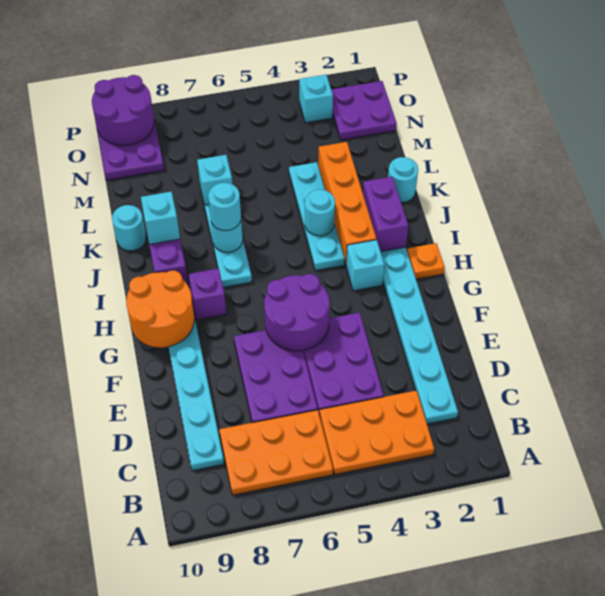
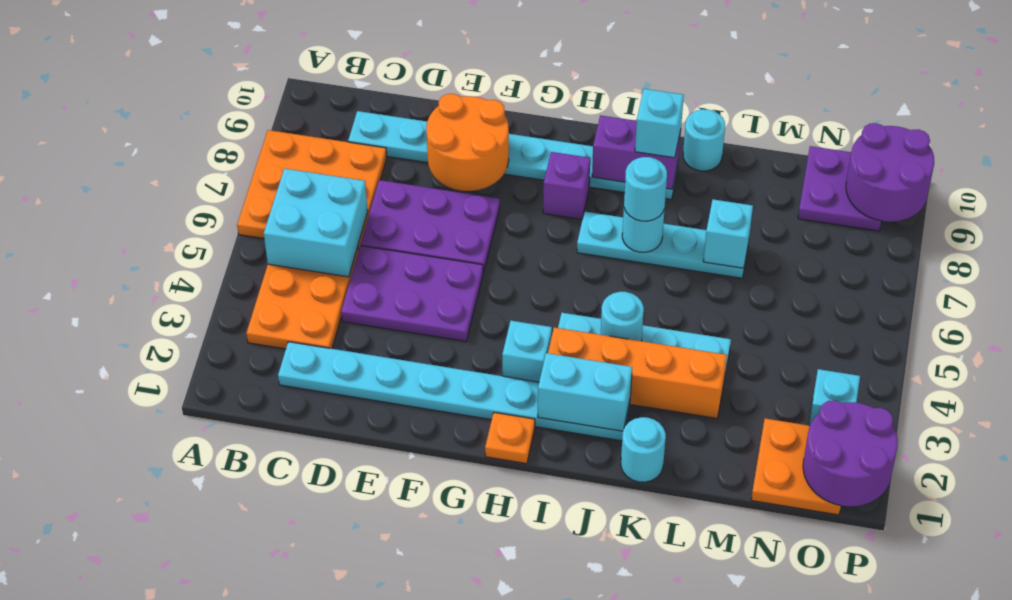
none -> cyan brick B5:C6 level 2
orange plate B6:C8 level 1 -> orange plate A6:C8 level 1
purple round brick F5:G6 level 2 -> purple round brick O1:P2 level 2
orange round brick G9:H10 level 2 -> orange round brick E8:F9 level 2
purple brick I2:J2 level 2 -> cyan brick I2:J2 level 2
purple plate N1:O2 level 1 -> orange plate N1:O2 level 1

